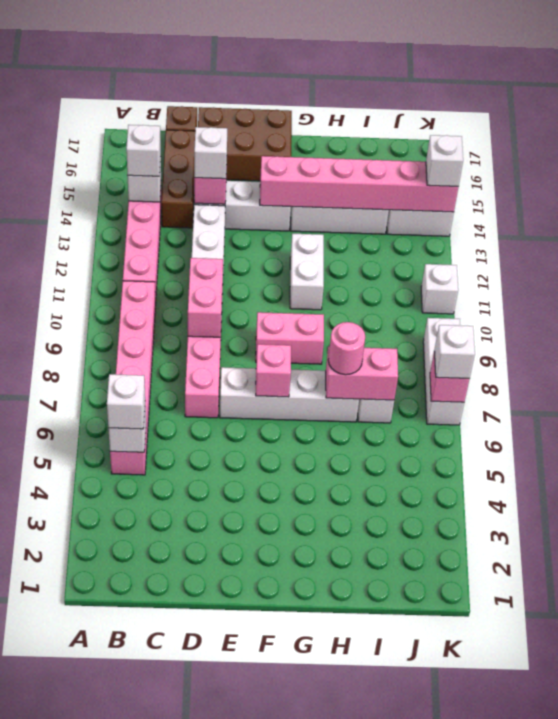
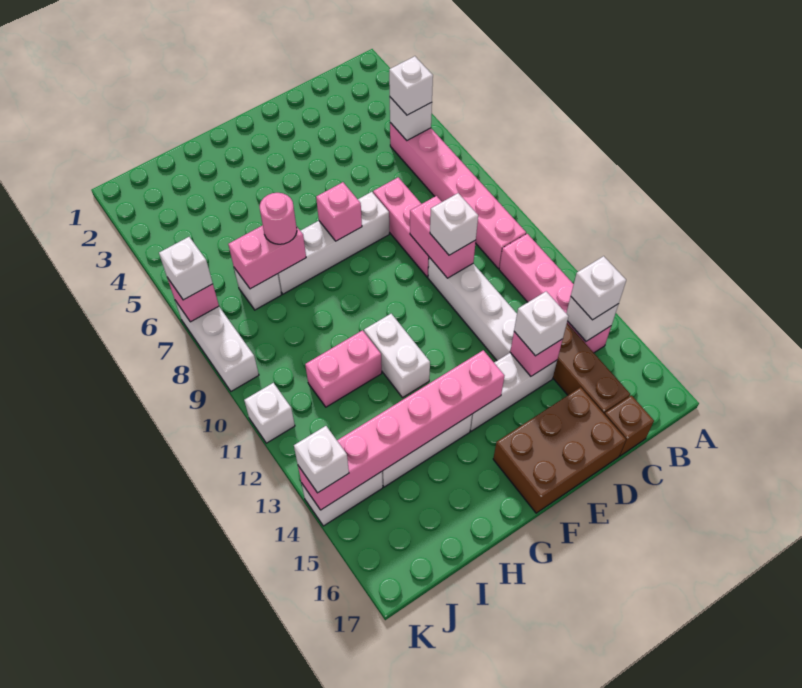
none -> white brick D10 level 3
pink brick F9:G9 level 1 -> pink brick H11:I11 level 1

